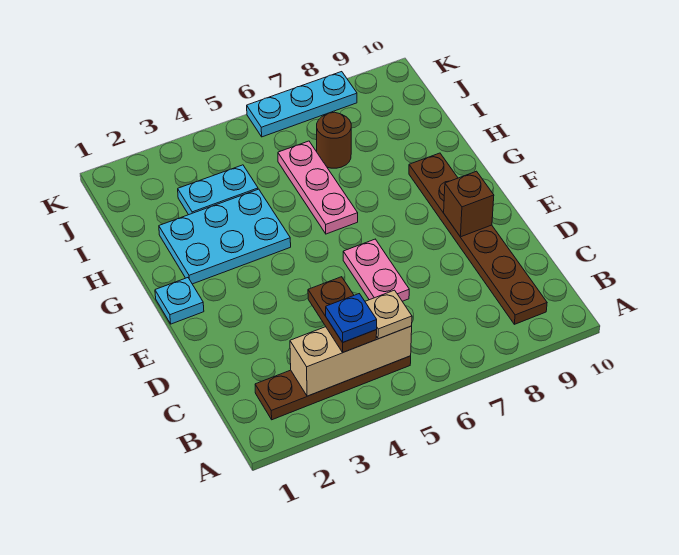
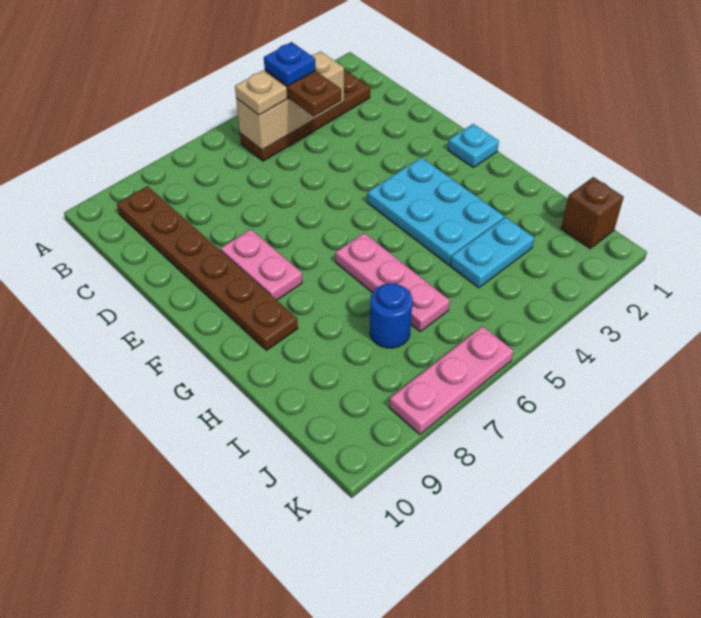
pink plate D6:E6 level 1 -> pink plate E8:F8 level 1
brown brick E9 level 2 -> brown brick J1 level 1
cyan plate G2:H4 level 1 -> cyan plate F3:H4 level 1
brown round brick I7 level 1 -> blue round brick I7 level 1
cyan plate K6:K8 level 1 -> pink plate K6:K8 level 1

